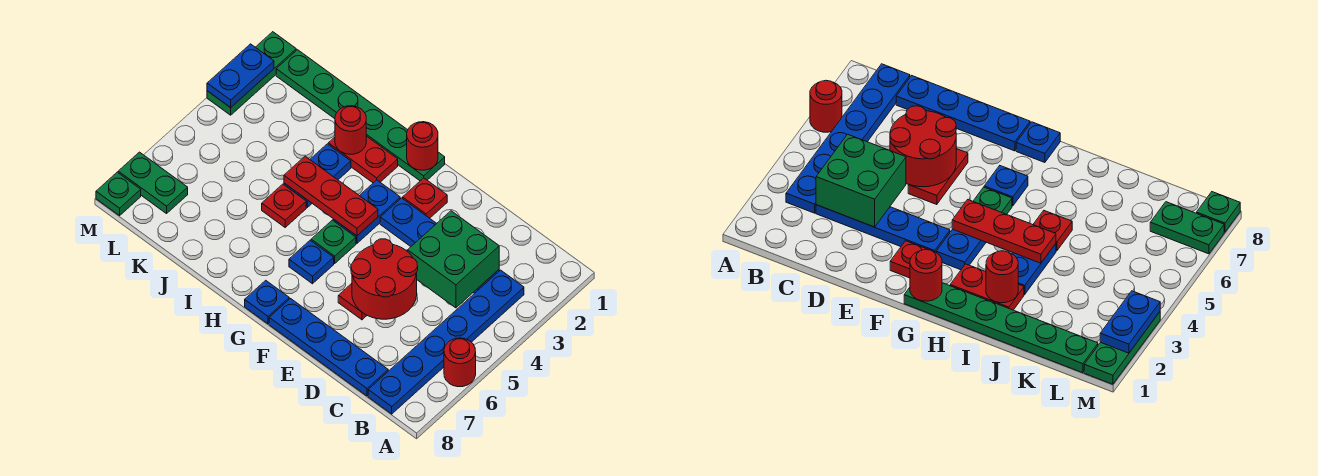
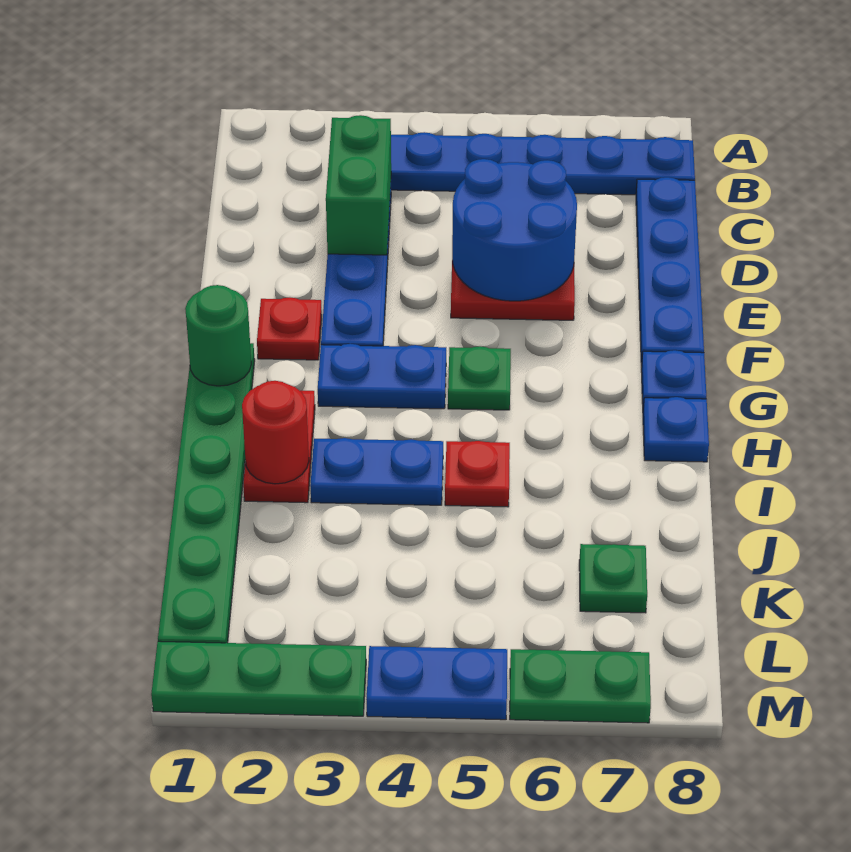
red round brick A6 level 1 -> none
green brick C3:D4 level 2 -> green brick C3:D3 level 2
red round brick D5:E6 level 2 -> blue round brick D5:E6 level 2
red round brick G1 level 2 -> green round brick G1 level 2
red plate G4:I4 level 2 -> none
blue plate G6 level 1 -> blue plate H8 level 1
green plate L7:M7 level 1 -> green plate M6:M7 level 1
blue plate M2:M3 level 2 -> blue plate M4:M5 level 1
green plate M8 level 1 -> green plate K7 level 1

